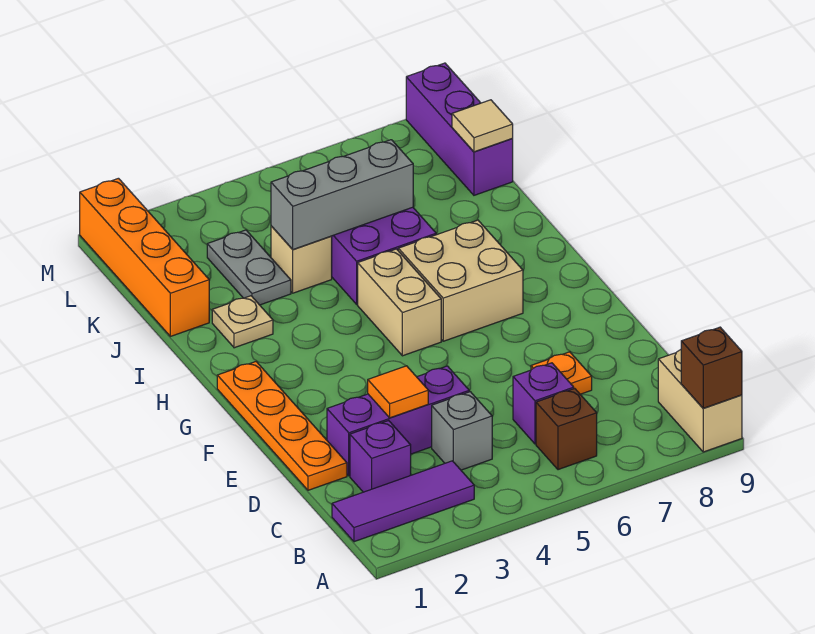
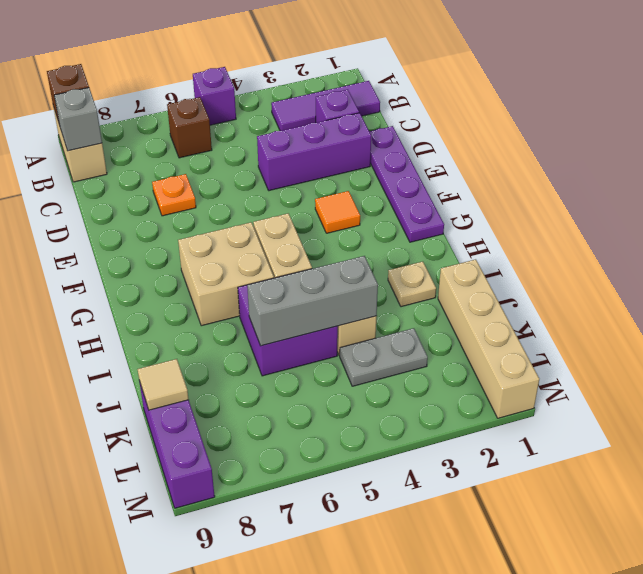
grey brick C4 level 1 -> grey brick B9 level 2
purple brick C6 level 1 -> purple brick A5 level 1
orange plate D1:G1 level 1 -> purple plate D1:G1 level 1
orange tile D3 level 2 -> orange tile F3 level 1
orange brick J1:M1 level 1 -> tan brick J1:M1 level 1
grey plate J3:K3 level 1 -> grey plate K3:K4 level 1

